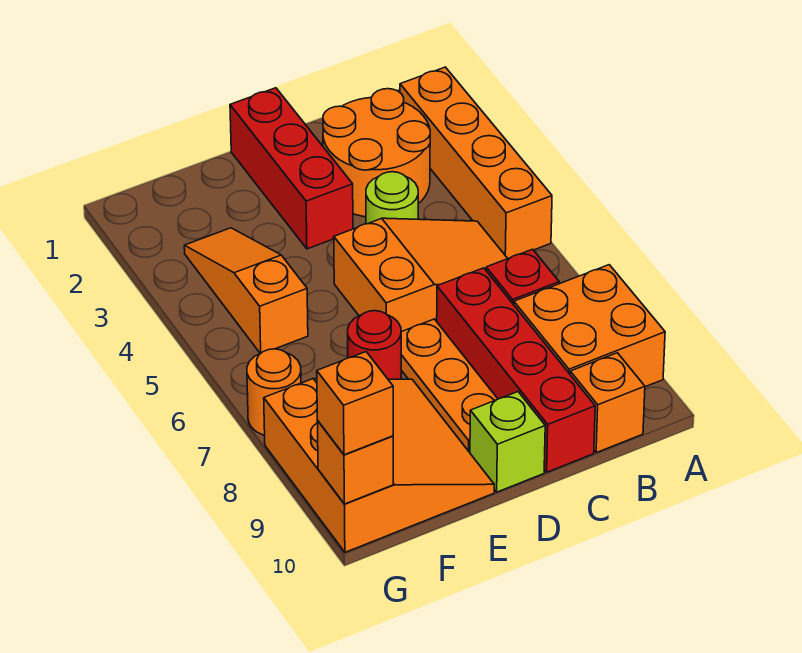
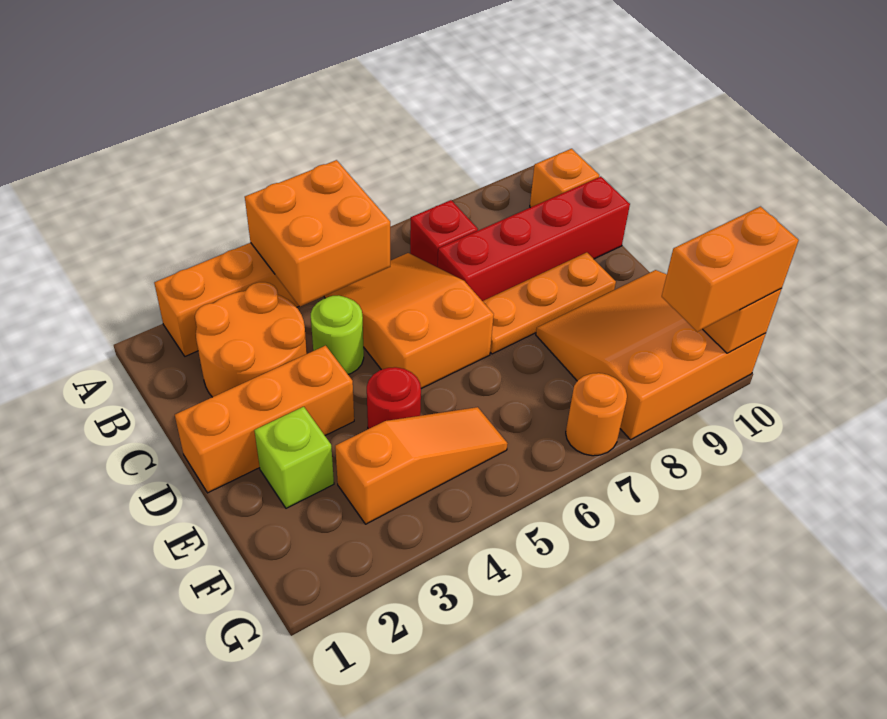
orange brick A8:B9 level 1 -> orange brick A4:B5 level 2
red brick D1:D3 level 1 -> orange brick D1:D3 level 1
lime brick D10 level 1 -> lime brick E2 level 1
red round brick E7 level 1 -> red round brick E4 level 1
orange slope F3:F5 level 1 top 5 -> orange slope F3:F5 level 1 top 3
orange brick G10 level 3 -> orange brick G9:G10 level 3

